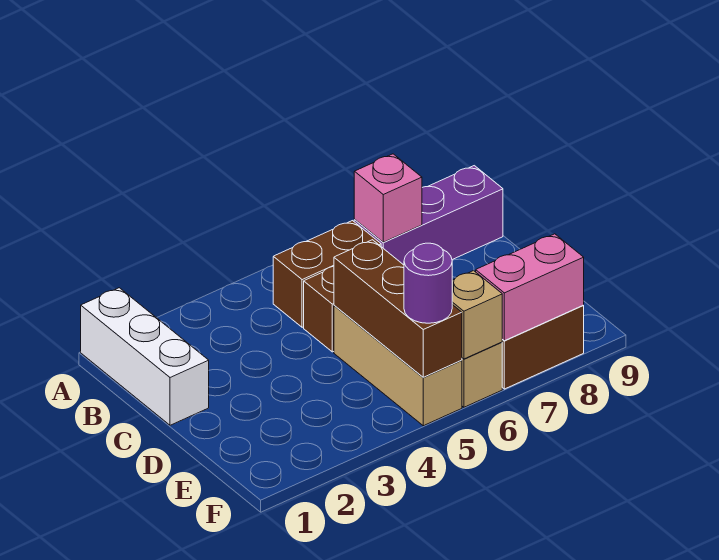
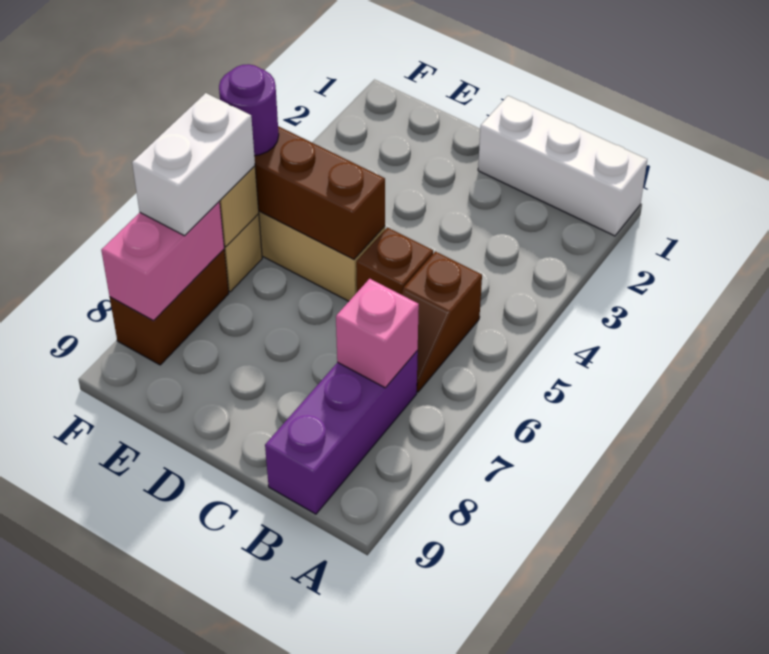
brown brick B5:B6 level 1 -> brown slope B5:B6 level 1 top 5
none -> white brick F6:F7 level 3

